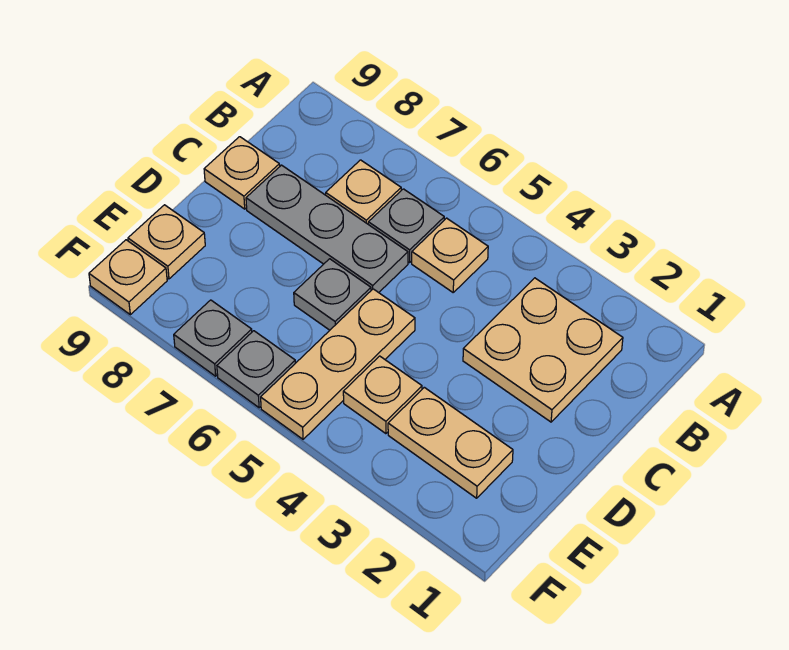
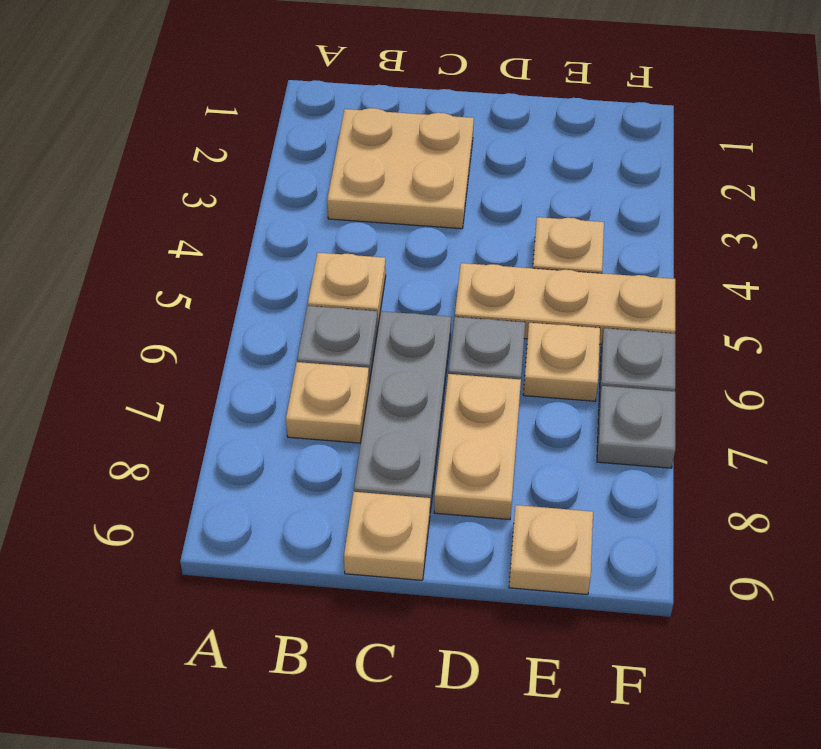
tan plate E2:E3 level 1 -> tan plate D7:D8 level 1
tan plate F9 level 1 -> tan plate E6 level 1

